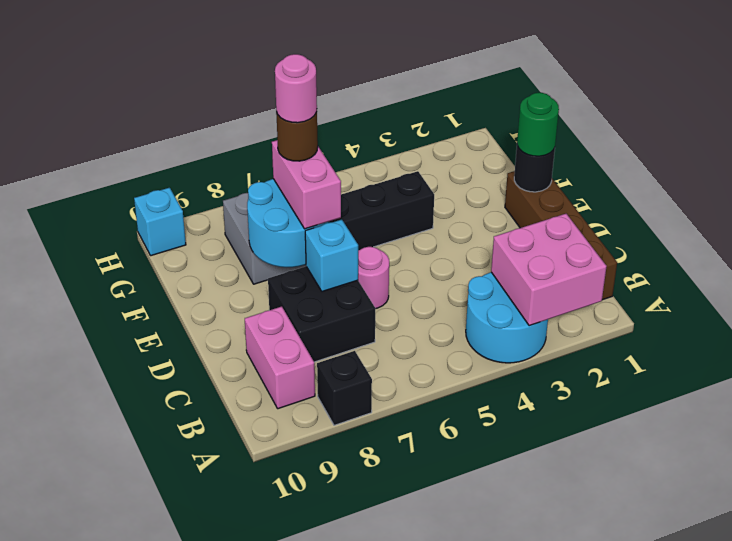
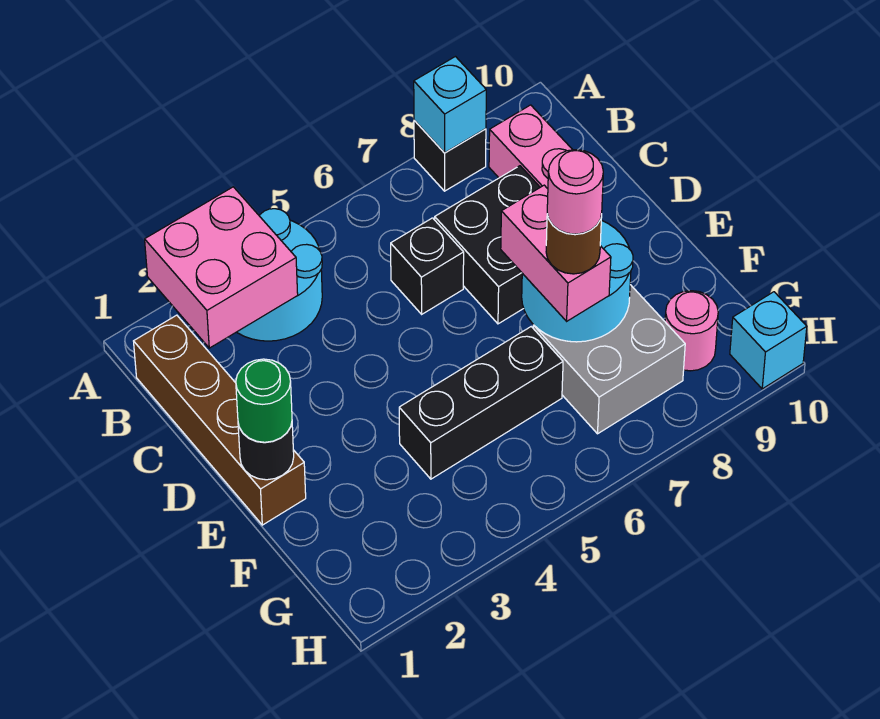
none -> black brick C6 level 1
pink round brick D6 level 1 -> pink round brick G9 level 1
cyan brick D7 level 2 -> cyan brick A8 level 2

